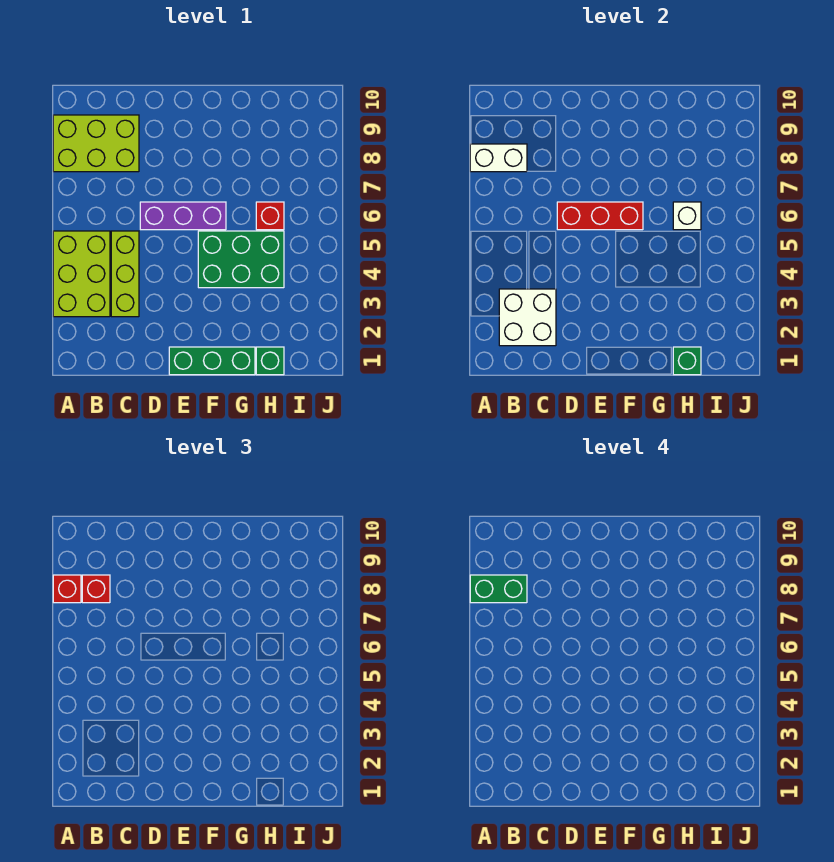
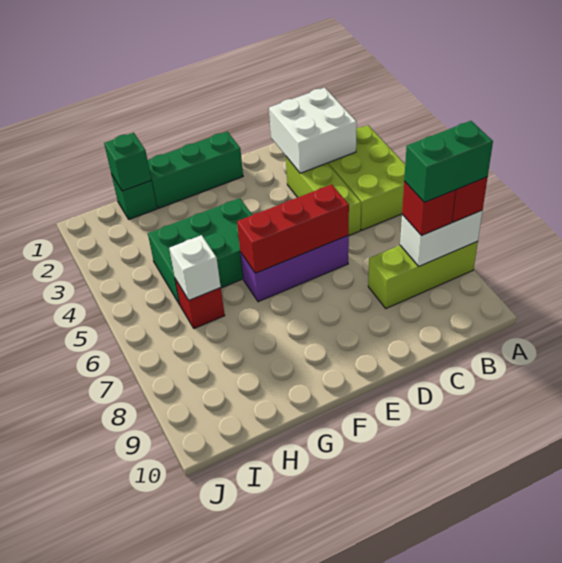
lime brick A8:C9 level 1 -> lime brick A8:C8 level 1

